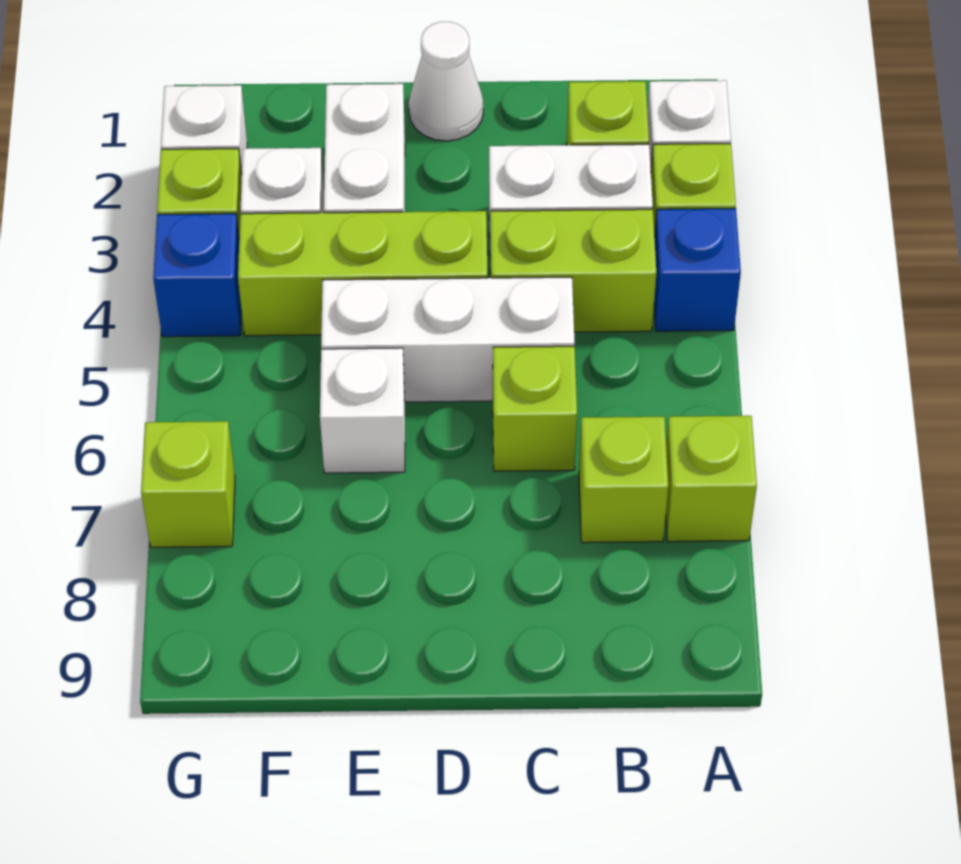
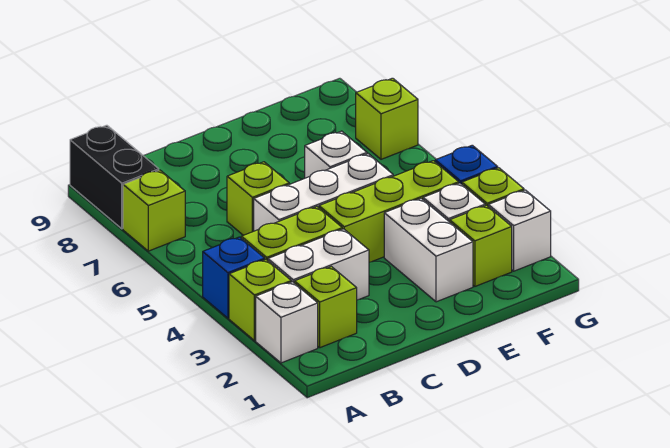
none -> black brick A8:A9 level 1
lime brick B7 level 1 -> lime brick F2 level 1
white cone D1 level 1 -> none

